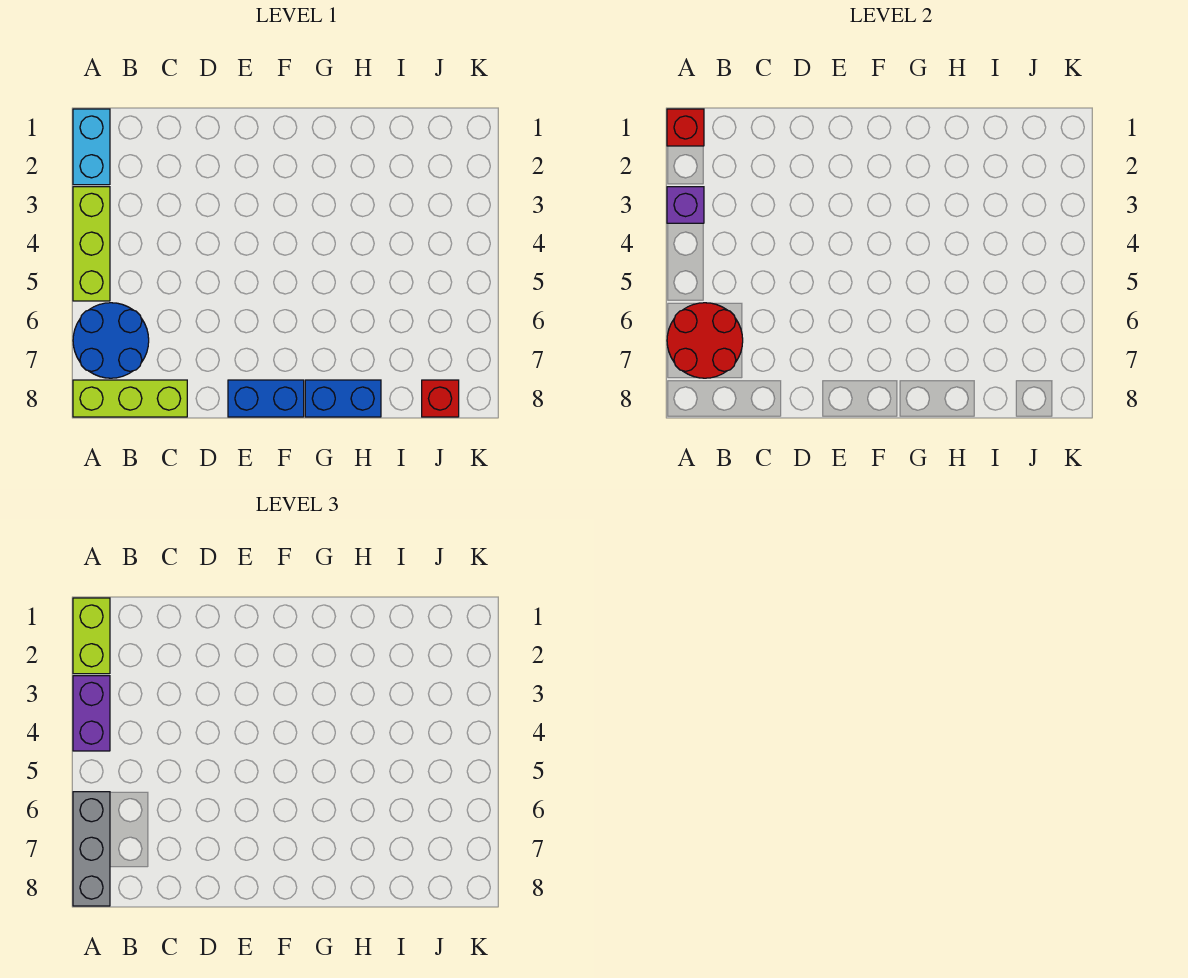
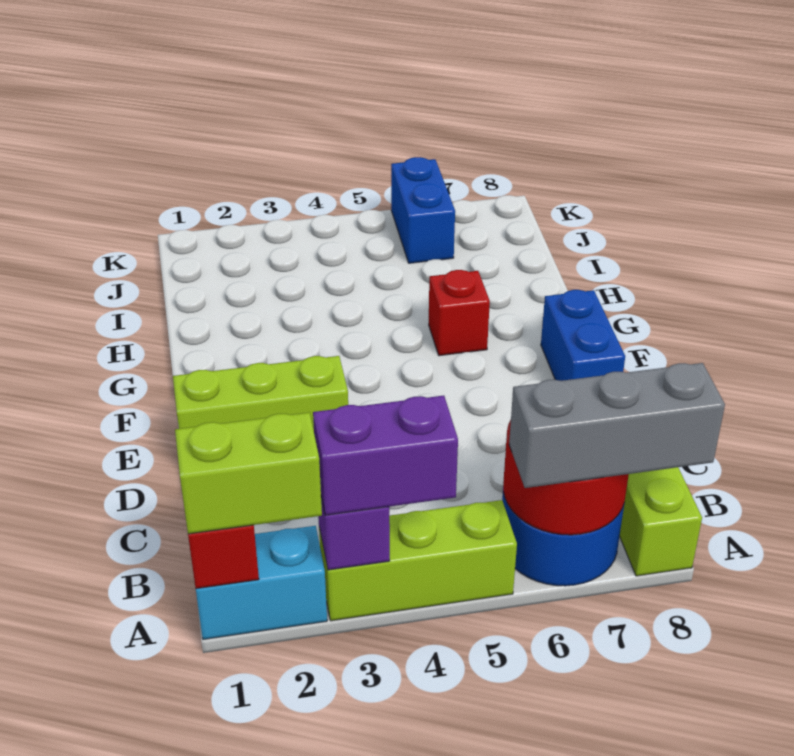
none -> lime brick E1:E3 level 1
blue brick G8:H8 level 1 -> blue brick J6:K6 level 1
red brick J8 level 1 -> red brick G6 level 1

